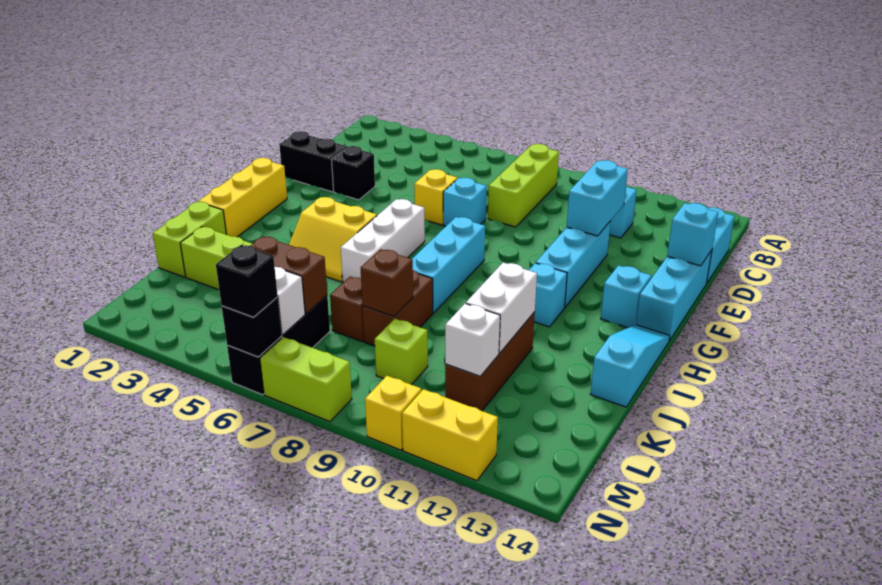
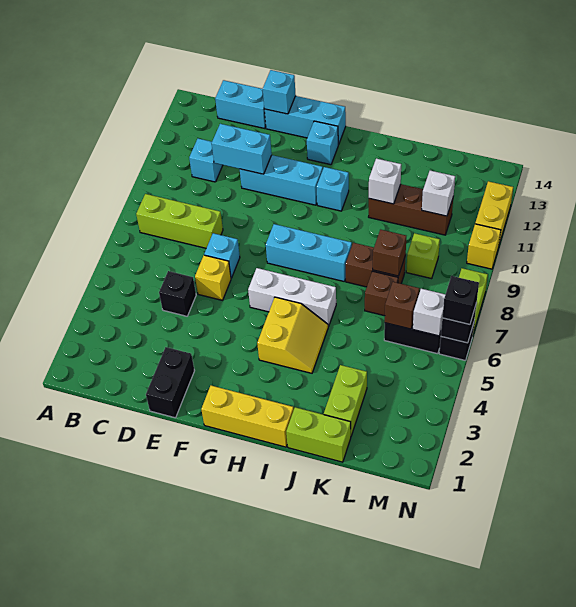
black brick E3 level 1 -> black brick D5 level 1
cyan slope H14:J14 level 1 top J -> none
white brick J11:K11 level 2 -> white brick J11 level 2
brown brick L5:L6 level 2 -> brown brick L6 level 2

